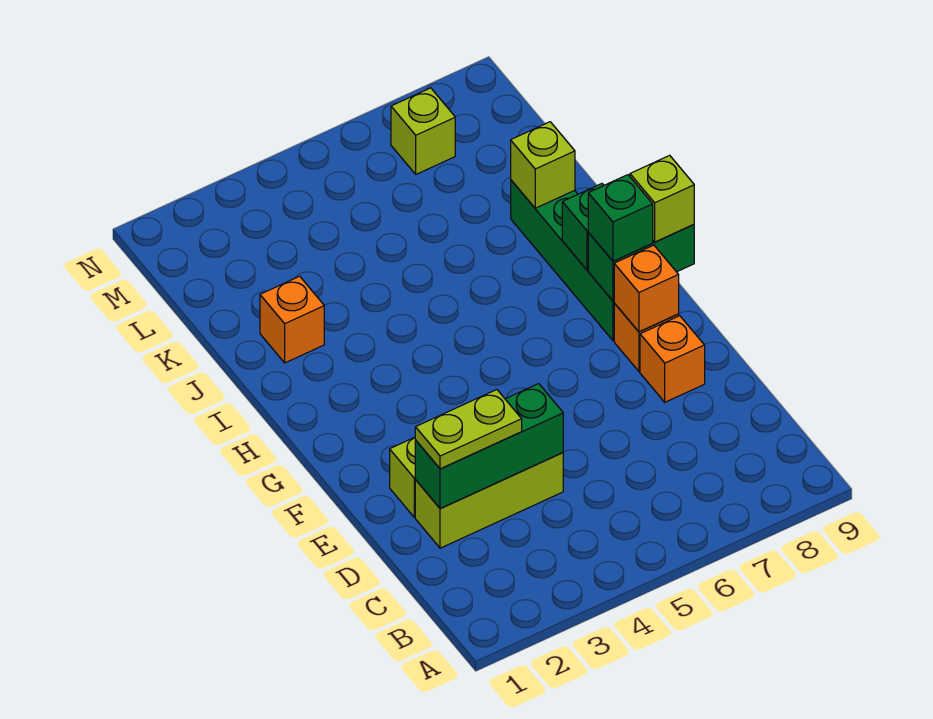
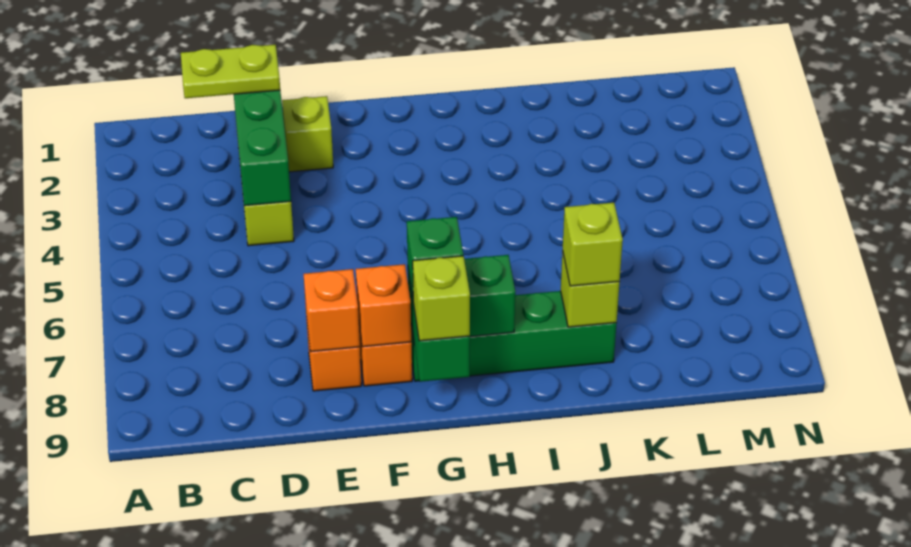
lime plate D2:D3 level 3 -> lime plate C2:D2 level 3
orange brick J2 level 1 -> orange brick E8 level 2
lime brick M7 level 1 -> lime brick J8 level 3

